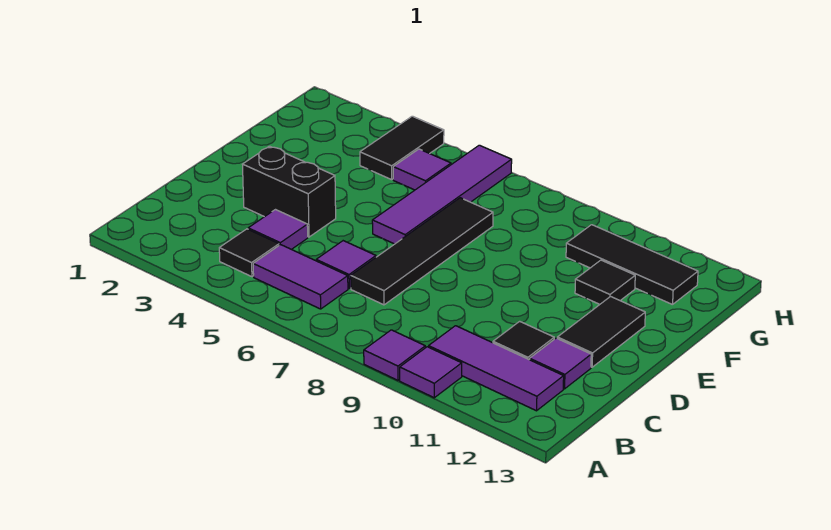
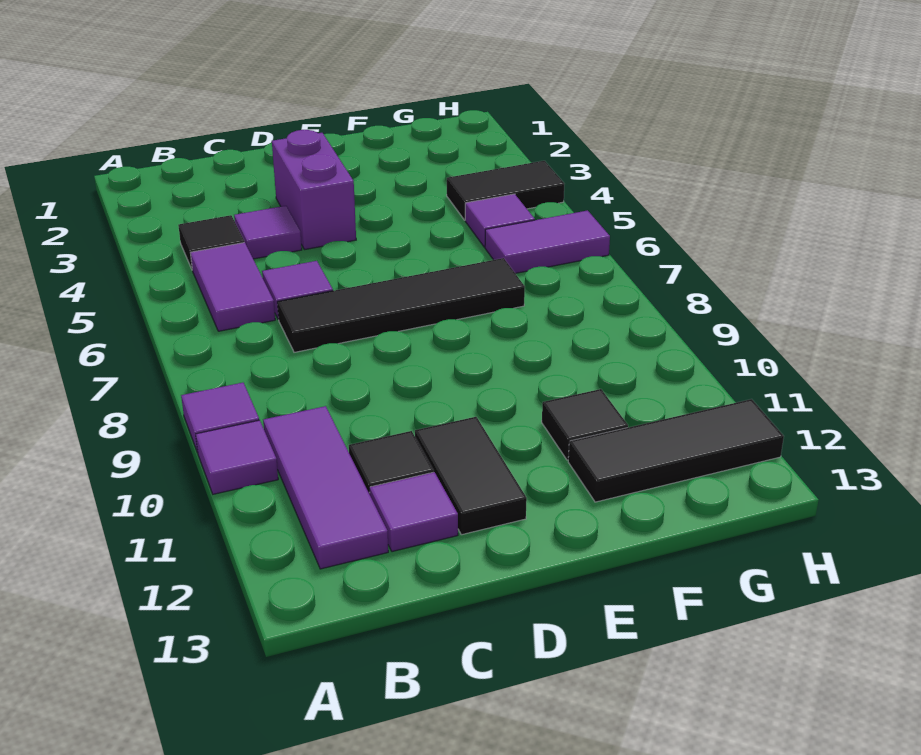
black brick D3:D4 level 1 -> purple brick D3:D4 level 1
black tile D12:E12 level 1 -> black tile D11:D12 level 1
purple tile E6:H6 level 1 -> purple tile G6:H6 level 1
black tile G10:G12 level 1 -> black tile F12:H12 level 1

